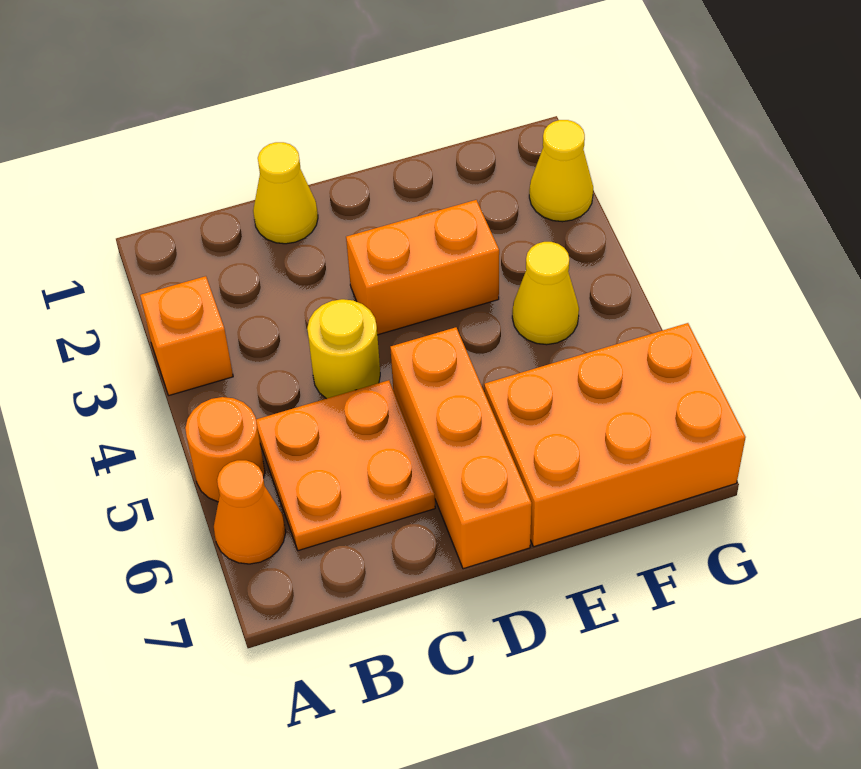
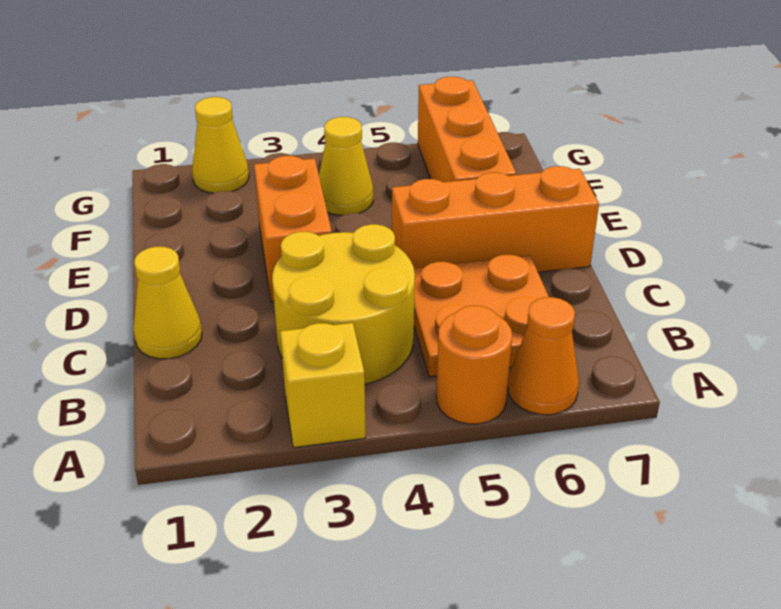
orange brick A3 level 1 -> yellow brick A3 level 1
yellow round brick C4 level 1 -> yellow round brick B3:C4 level 1
orange brick E6:G7 level 1 -> orange brick E6:G6 level 1

